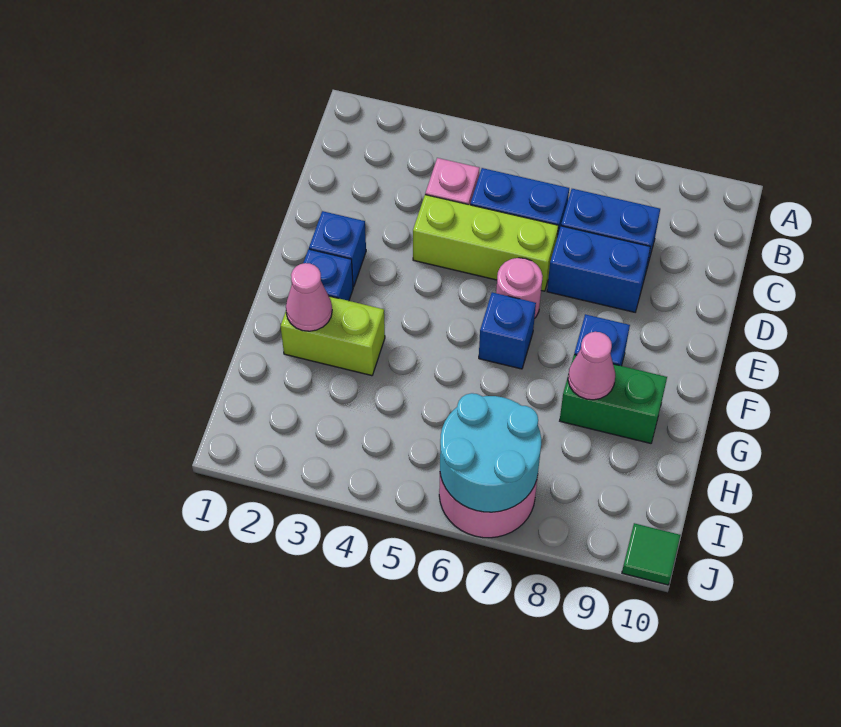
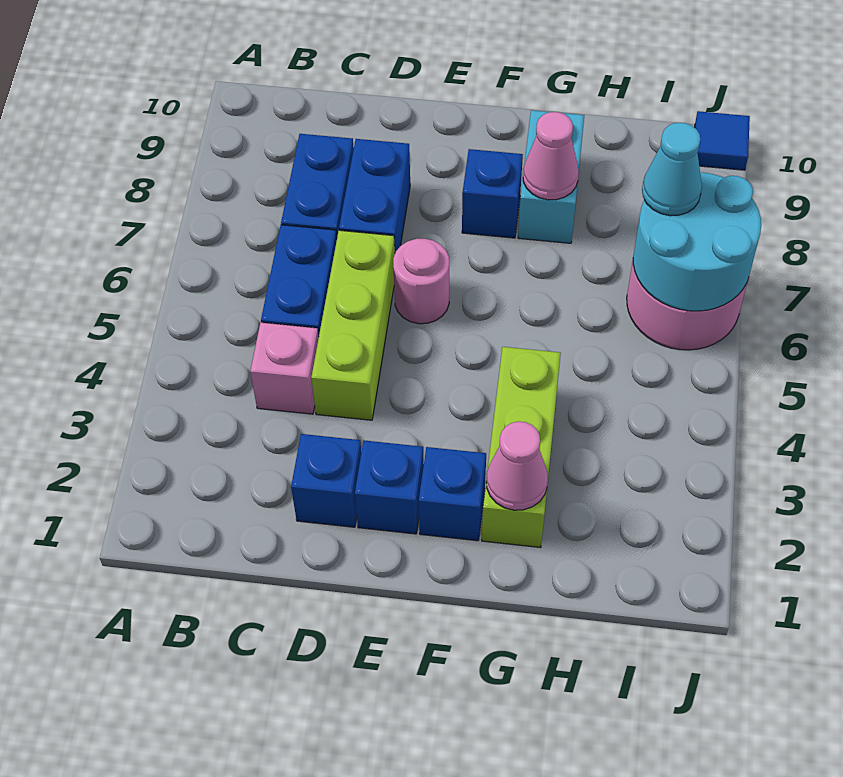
blue brick F6 level 1 -> blue brick D2 level 1
lime brick G2:G3 level 1 -> lime brick G2:G4 level 1
green brick G8:G9 level 1 -> cyan brick G8:G9 level 1
none -> cyan cone I7 level 3
green tile J10 level 1 -> blue tile J10 level 1

